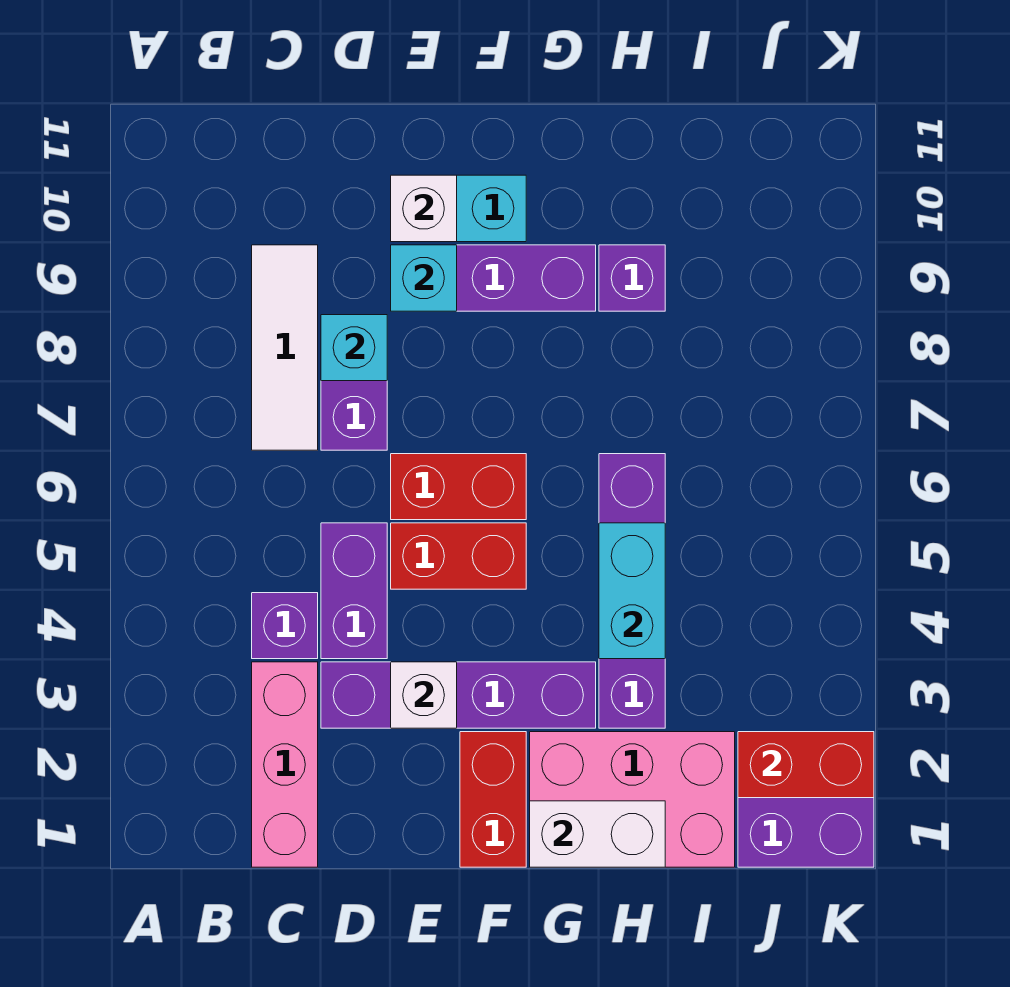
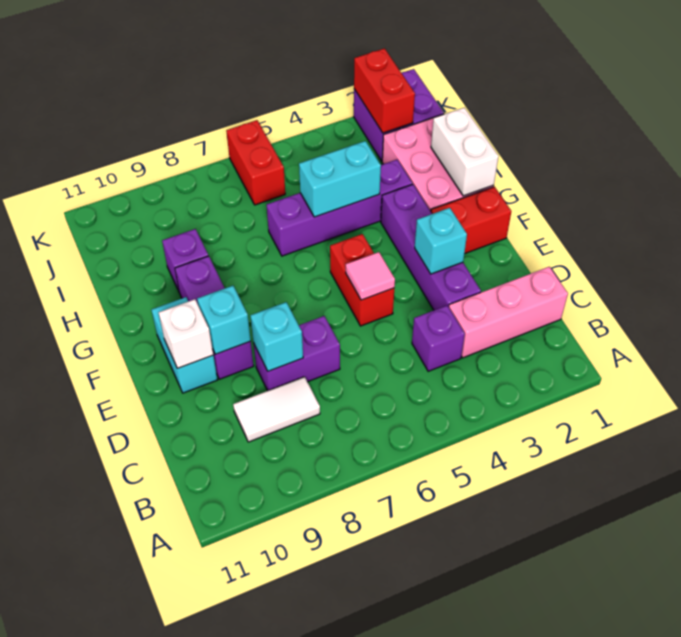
white tile C7:C9 level 1 -> white tile C8:C9 level 1
purple brick D4:D5 level 1 -> none
white brick E3 level 2 -> cyan brick E3 level 2
none -> pink tile E5 level 2
red brick E6:F6 level 1 -> red brick J6:K6 level 1

